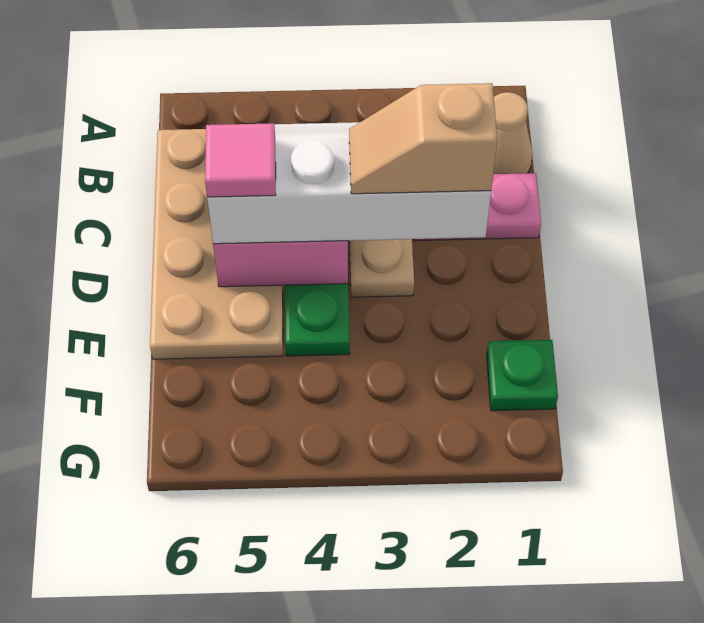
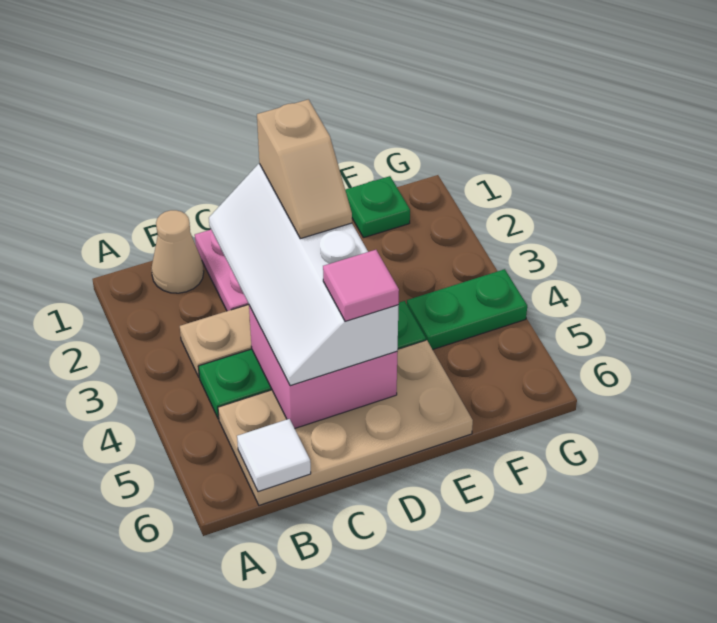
none -> white tile B6 level 2
none -> green plate F4:G4 level 1

